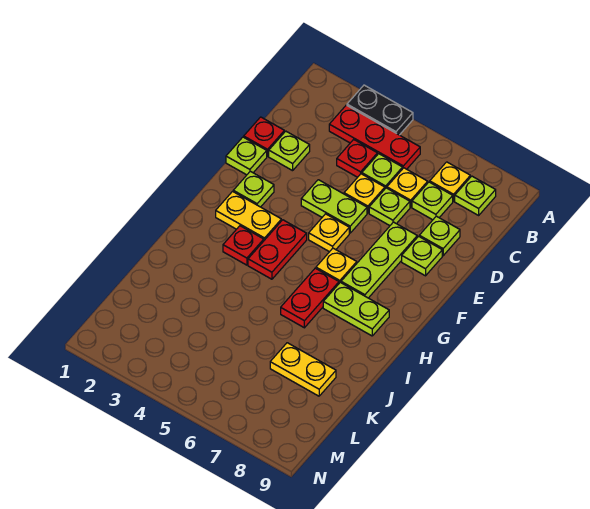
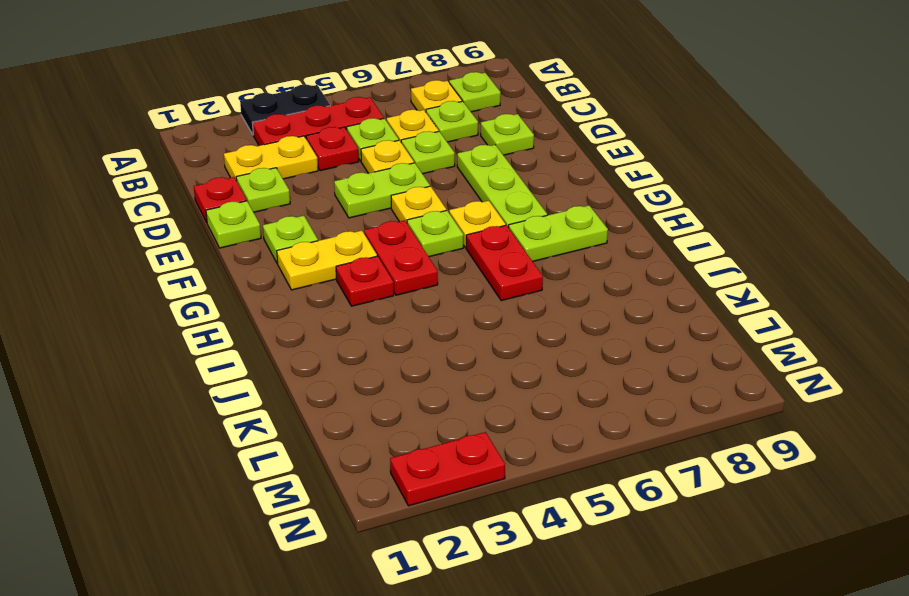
lime plate E8 level 1 -> lime plate G5 level 1
yellow plate K7:K8 level 1 -> yellow plate C2:C3 level 1
none -> red plate N2:N3 level 1

